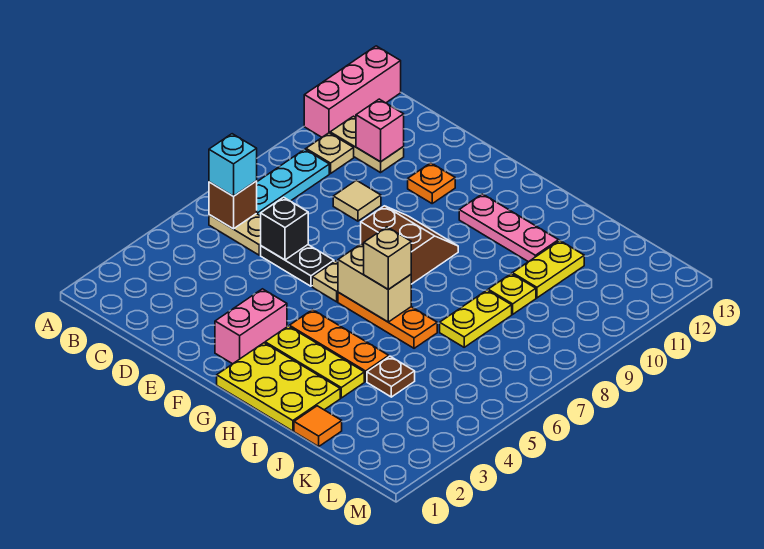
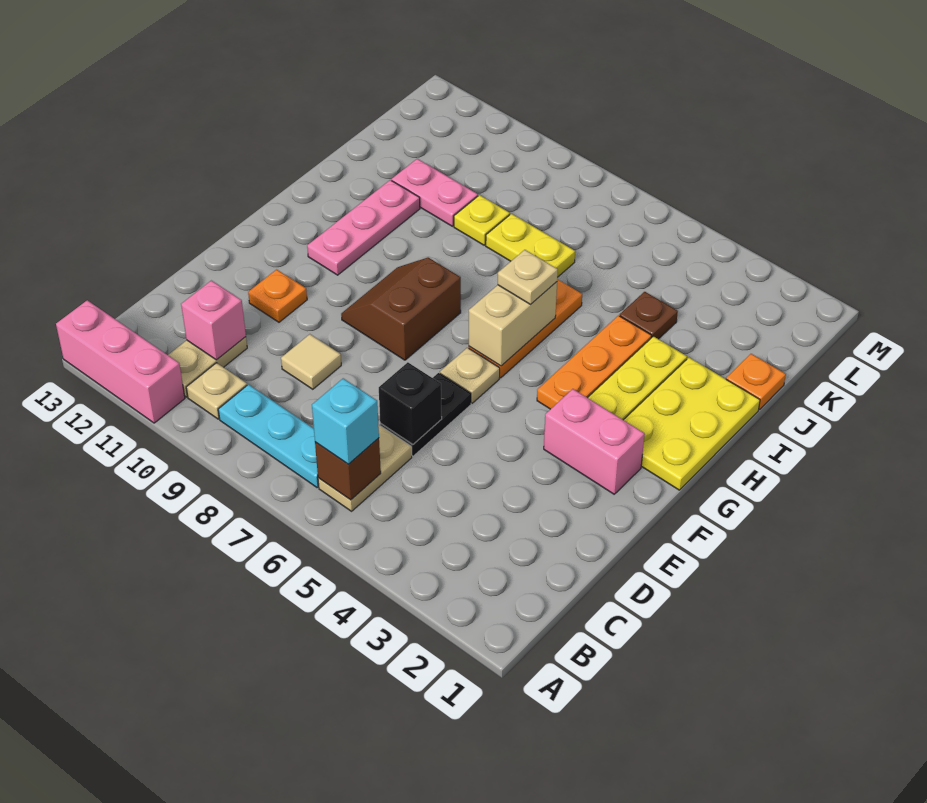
tan brick H6 level 3 -> tan plate H6 level 3
orange tile J1 level 1 -> orange plate J1 level 1
yellow plate J10:J11 level 1 -> pink plate J10:J11 level 1

